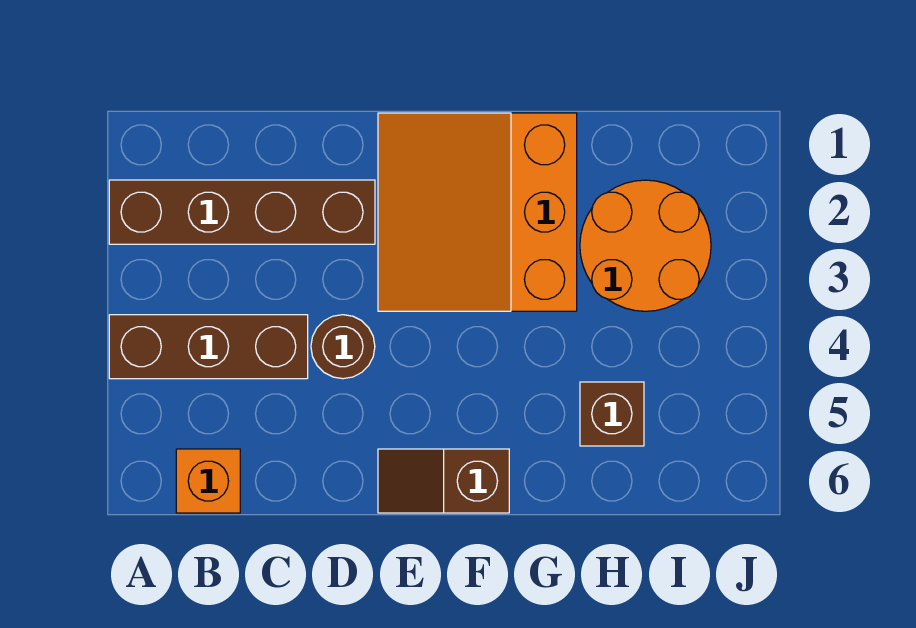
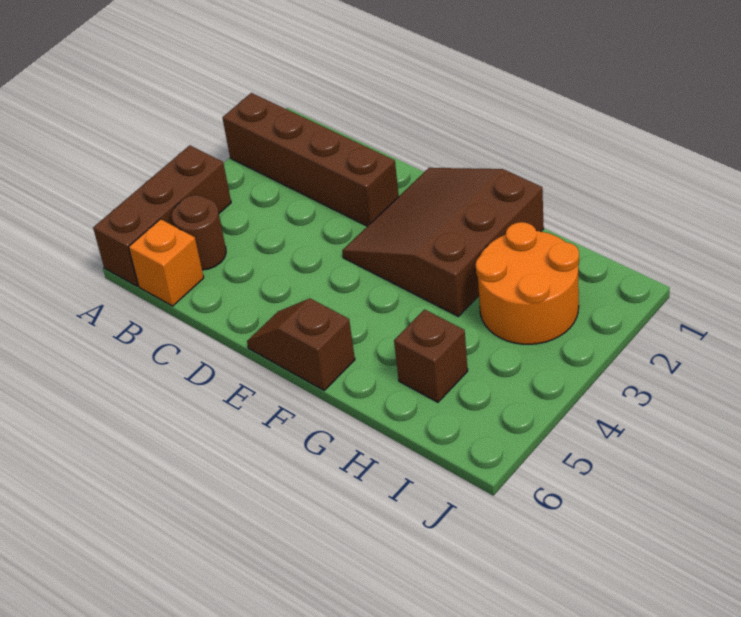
brown brick A4:C4 level 1 -> brown brick A4:A6 level 1
brown round brick D4 level 1 -> brown round brick B5 level 1
orange slope E1:G3 level 1 top G -> brown slope E1:G3 level 1 top G

